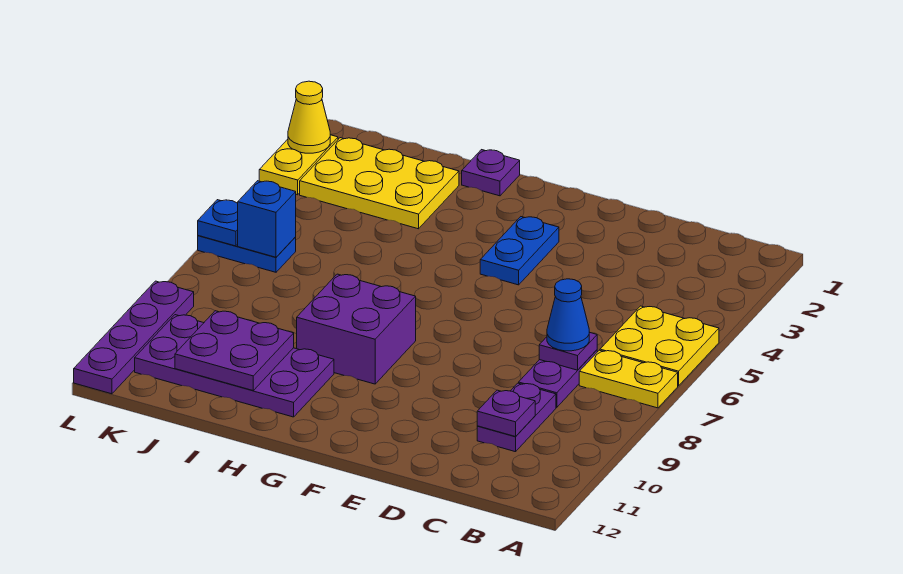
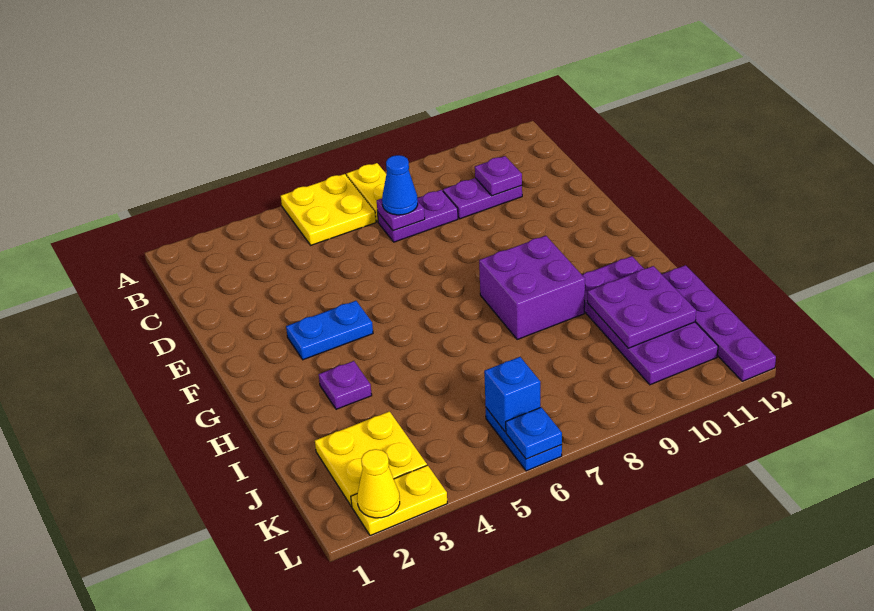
purple plate H1 level 1 -> purple plate H3 level 1
yellow plate I2:K3 level 1 -> yellow plate J2:K3 level 1
purple plate L9:L12 level 1 -> purple plate I12:L12 level 1

